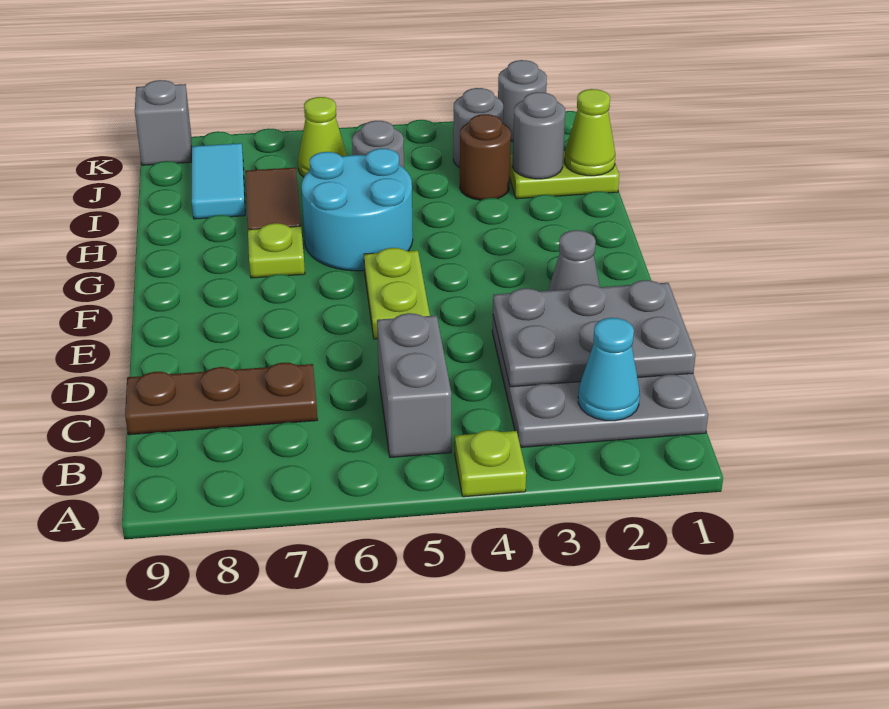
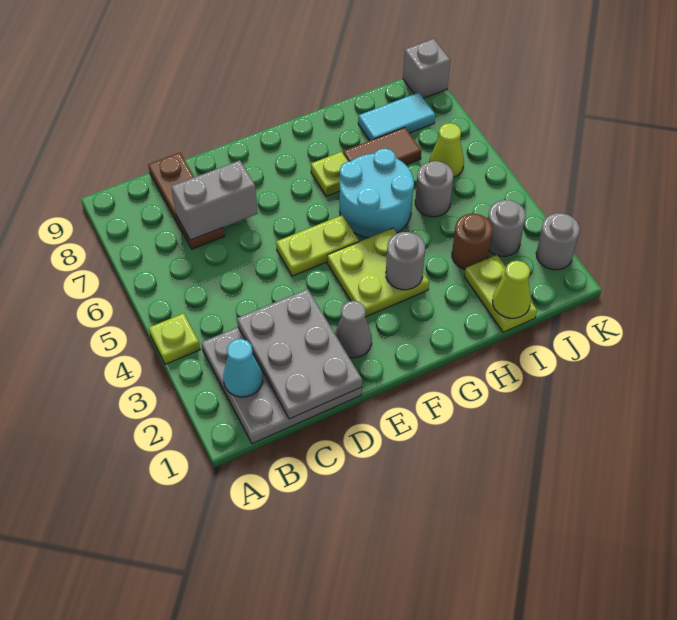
grey brick B5:C5 level 1 -> grey brick C7:D7 level 2
none -> lime plate F3:G4 level 1
grey round brick I2 level 2 -> grey round brick G3 level 2

